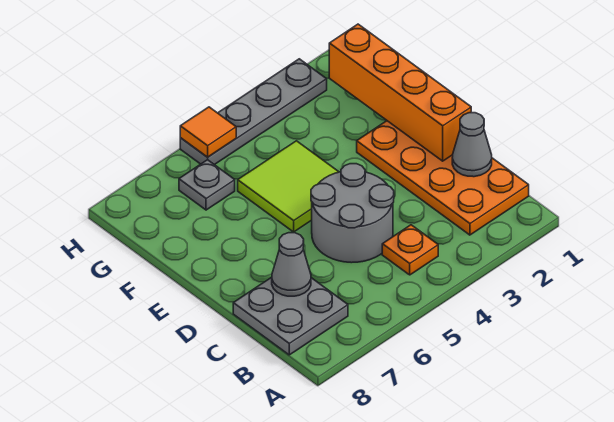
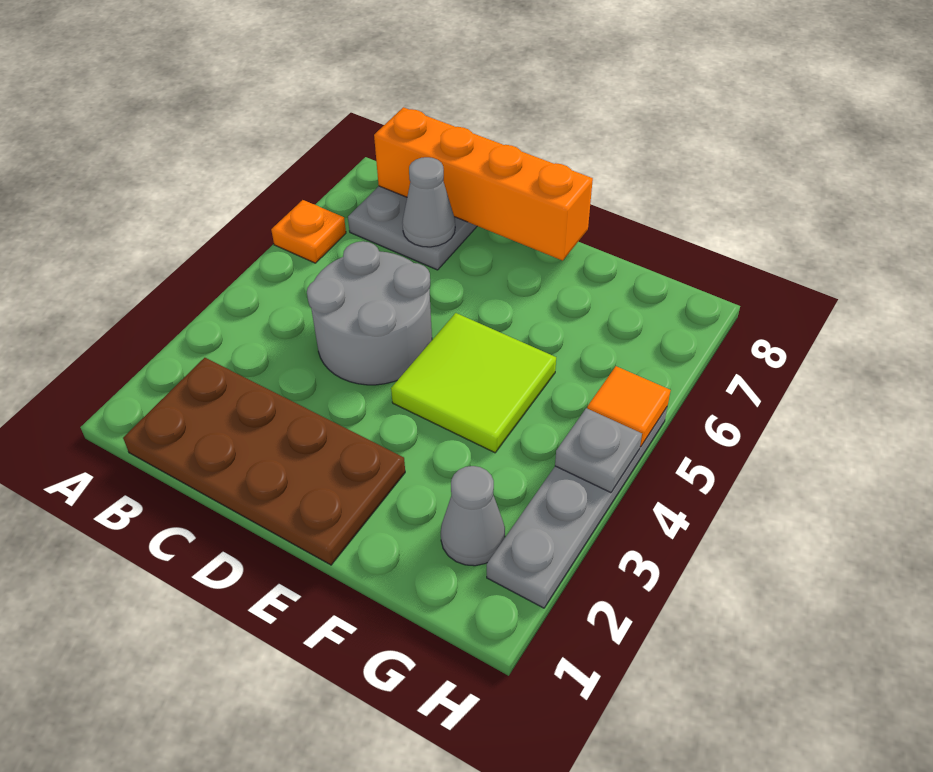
orange plate B1:E2 level 1 -> brown plate B1:E2 level 1
orange plate B4 level 1 -> orange plate A6 level 1
grey cone C1 level 2 -> grey cone G2 level 1
orange brick D1:G1 level 2 -> orange brick B8:E8 level 2
grey plate G6 level 1 -> grey plate H4 level 2

